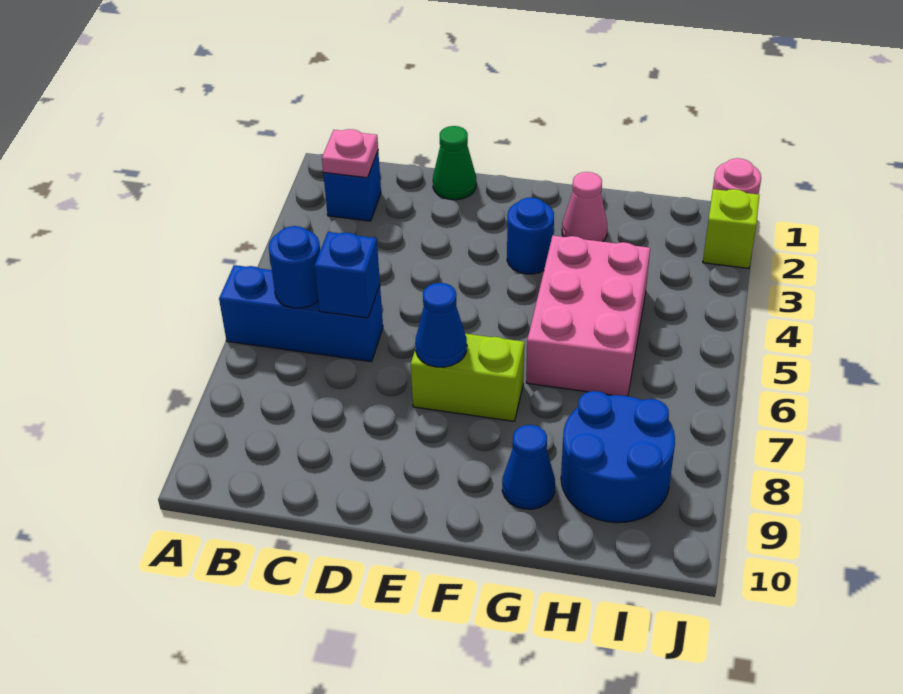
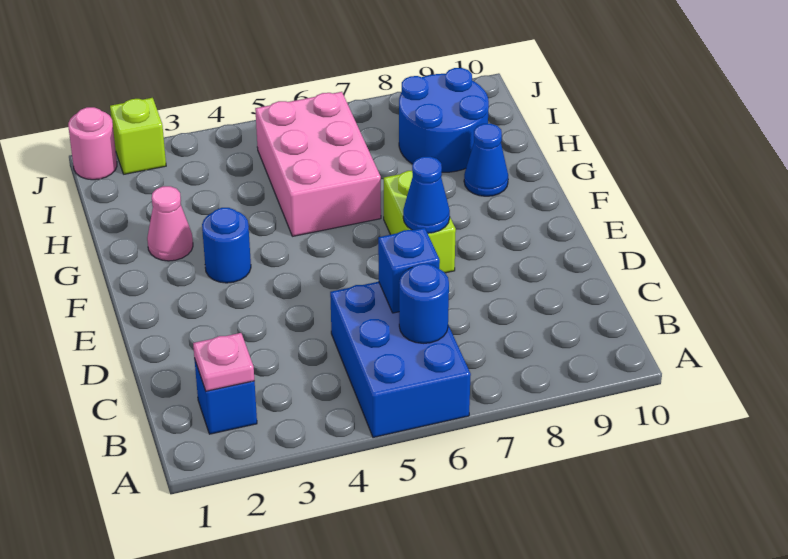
blue brick A6:C6 level 1 -> blue brick A5:C6 level 1
green cone D1 level 1 -> none
pink brick G4:H6 level 1 -> pink brick G5:I6 level 1

